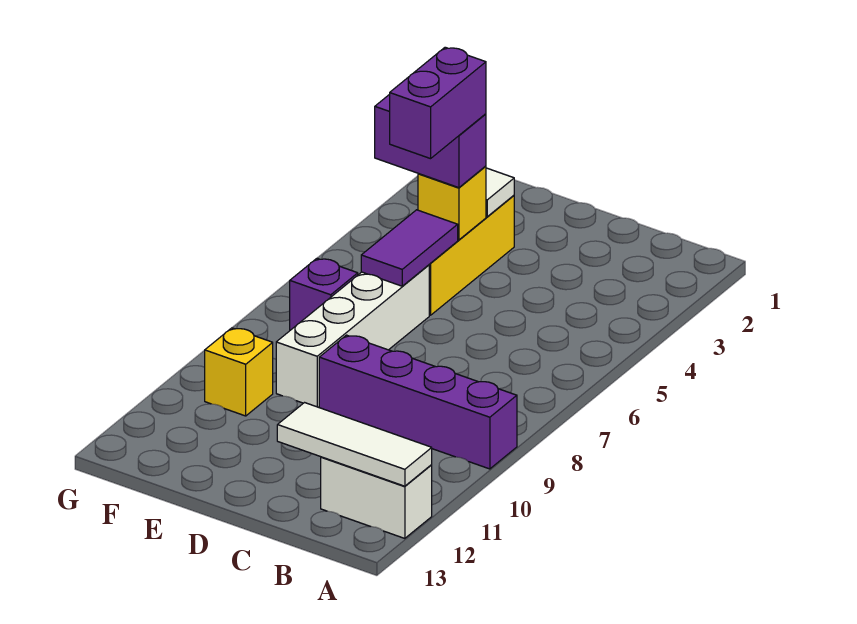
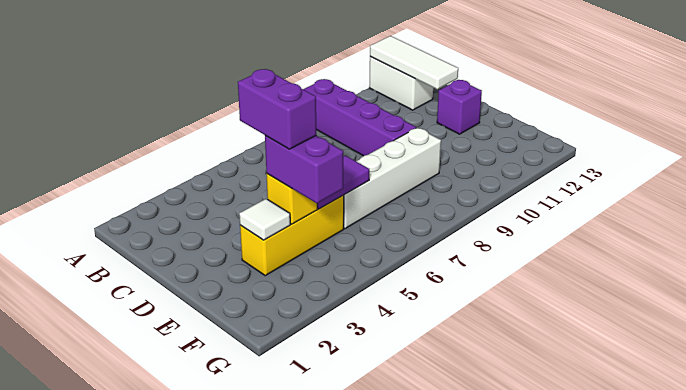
purple brick E4:E5 level 4 -> purple brick D4:E4 level 4
purple brick F7 level 1 -> purple brick D12 level 1
yellow brick F10 level 1 -> none

